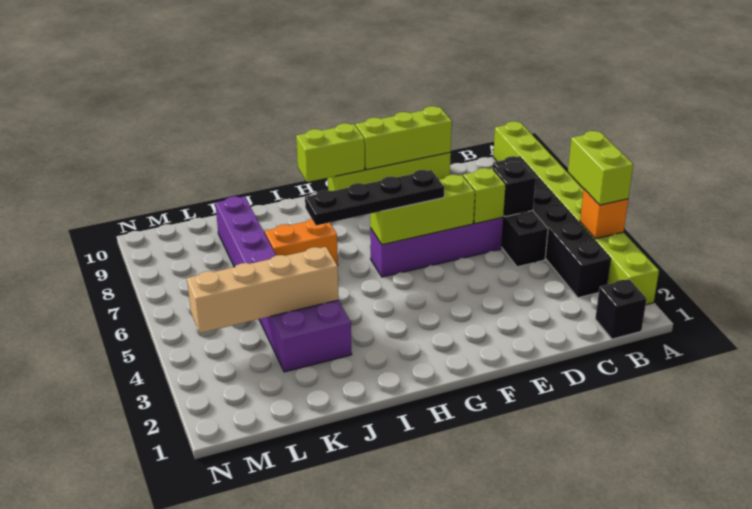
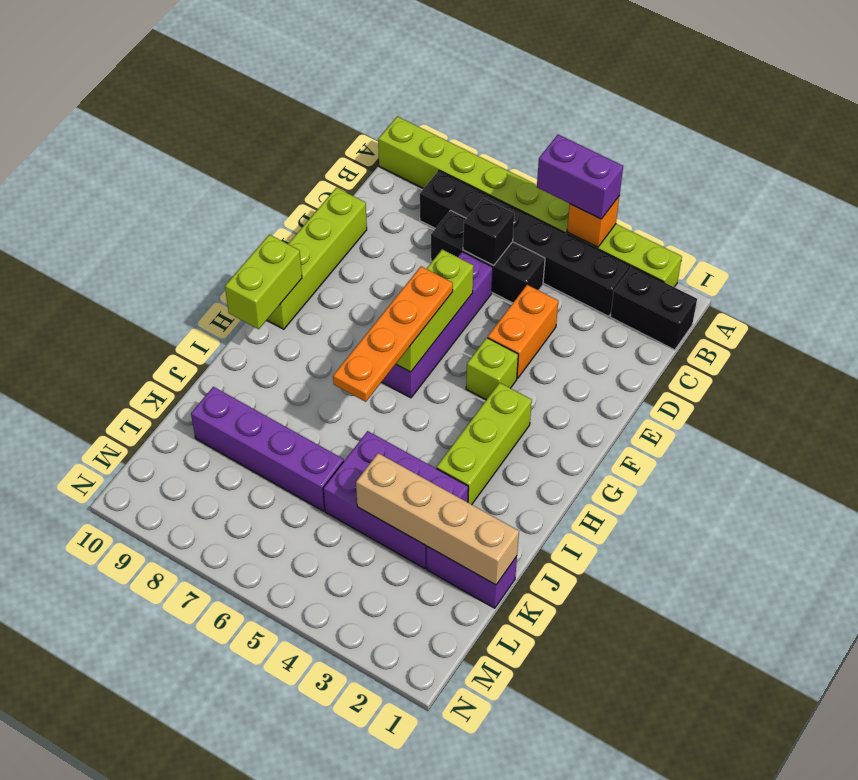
lime brick A4:A5 level 3 -> purple brick A4:A5 level 3
black brick B1 level 1 -> black brick B1:B2 level 1
lime brick D6 level 2 -> lime brick F4 level 1
lime brick D10:F10 level 2 -> lime brick G3:I3 level 1
black plate F6:I6 level 3 -> orange plate F6:I6 level 3
orange brick I7:J7 level 1 -> orange brick D4:E4 level 1
tan brick J4:M4 level 2 -> tan brick K1:K4 level 2
none -> purple brick K1:K2 level 1

